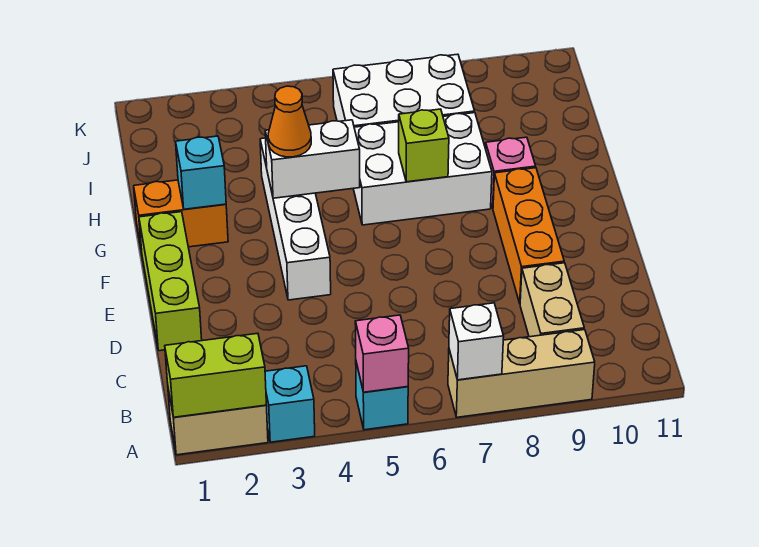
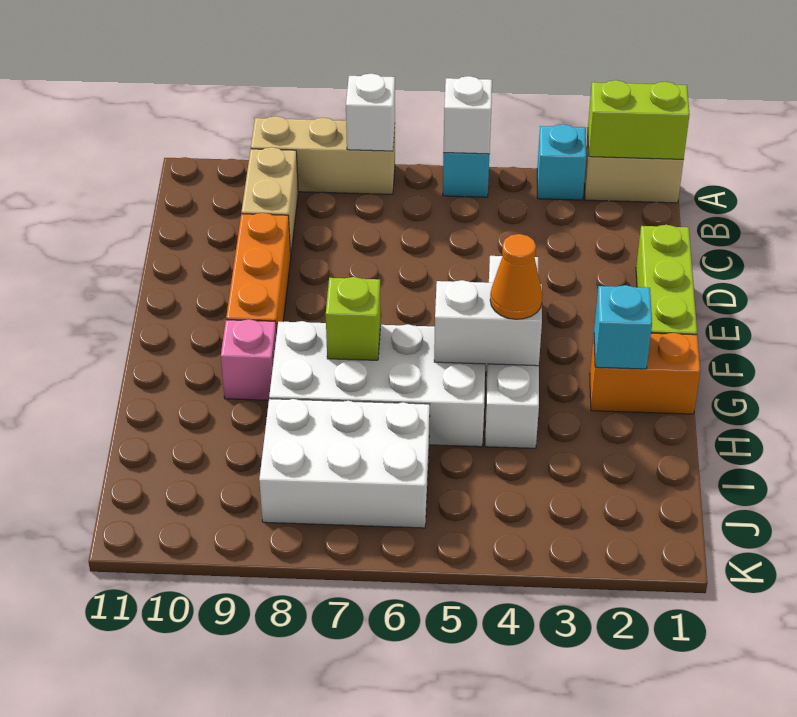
pink brick A5 level 2 -> white brick A5 level 2
white brick G6:H8 level 1 -> white brick G5:H8 level 1

